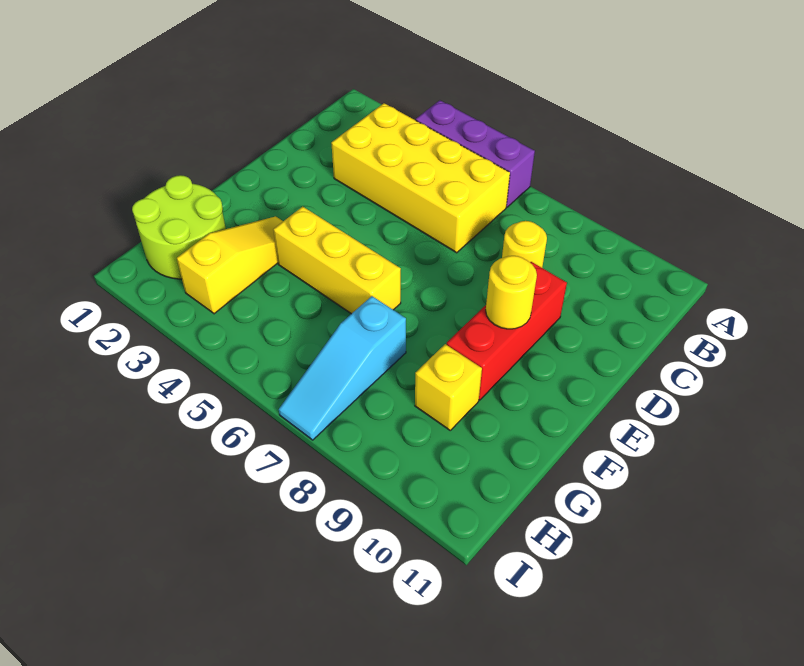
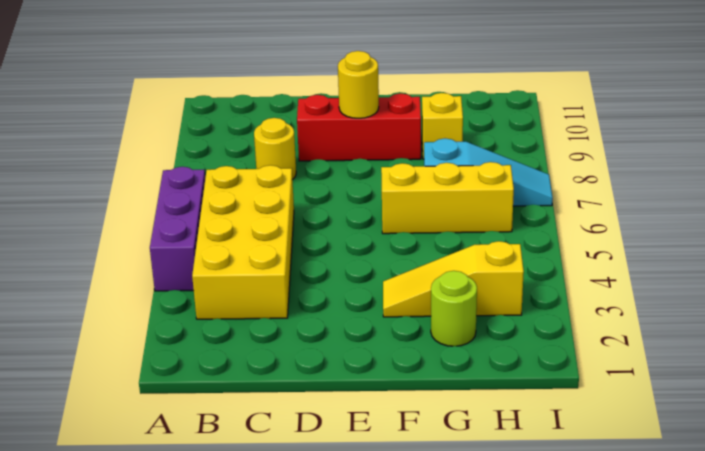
yellow brick F4:F6 level 1 -> yellow brick F6:H6 level 1
lime round brick G1:H2 level 1 -> lime round brick G2 level 1

